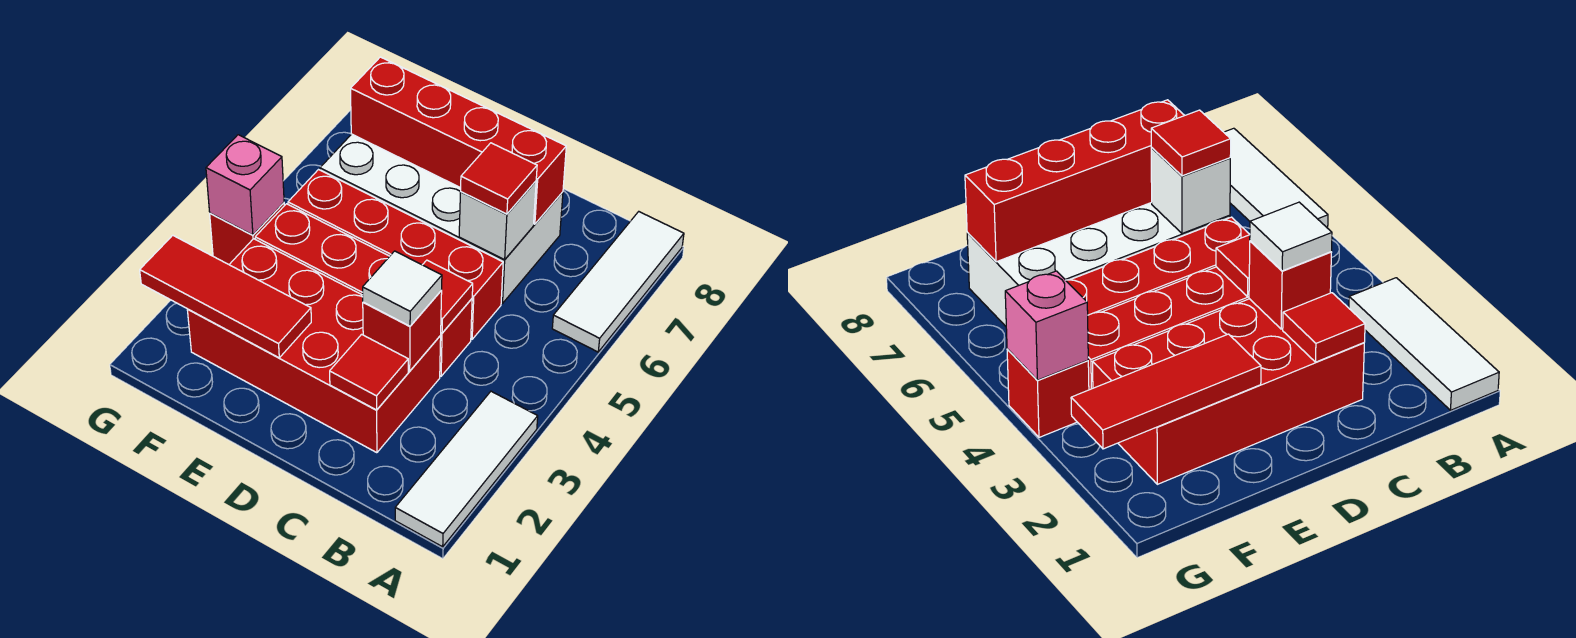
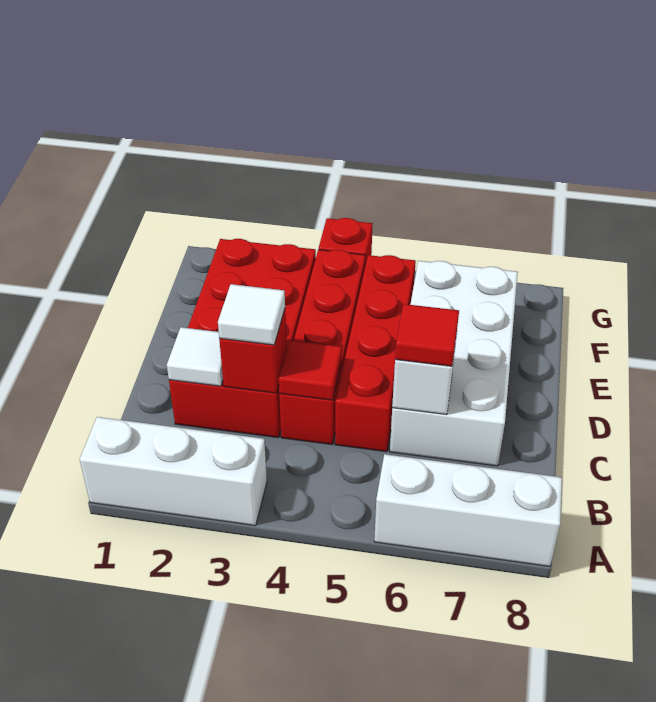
white tile A1:A3 level 1 -> white brick A1:A3 level 1
white tile A6:A8 level 1 -> white brick A6:A8 level 1
red tile C2 level 2 -> white tile C2 level 2
red brick C7:F7 level 2 -> none
red tile E2:G2 level 2 -> none
pink brick G4 level 2 -> none

